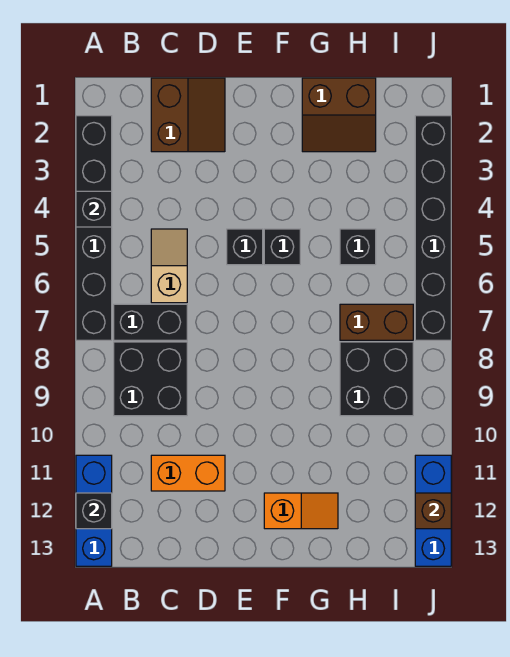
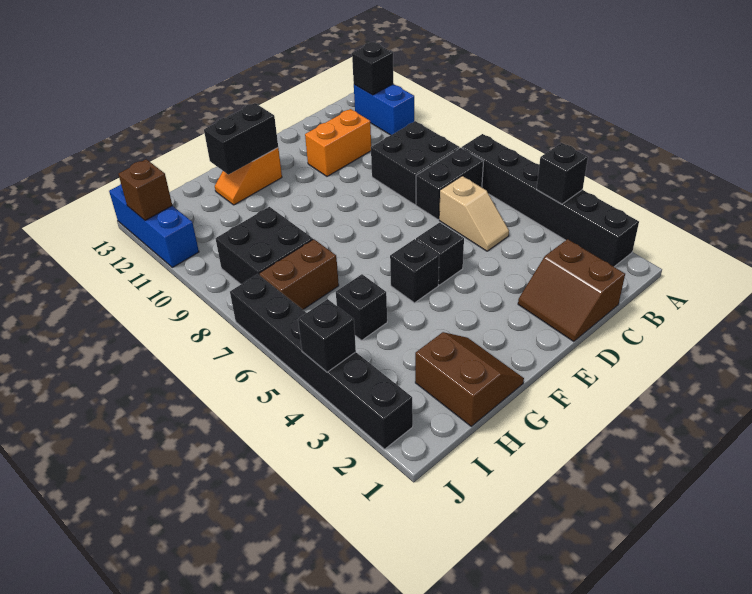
blue brick A11:A13 level 1 -> blue brick A11:A12 level 1
none -> black brick F12:G12 level 2
brown slope G1:H2 level 1 top 1 -> brown slope G1:H2 level 1 top H
none -> black brick J4 level 2

